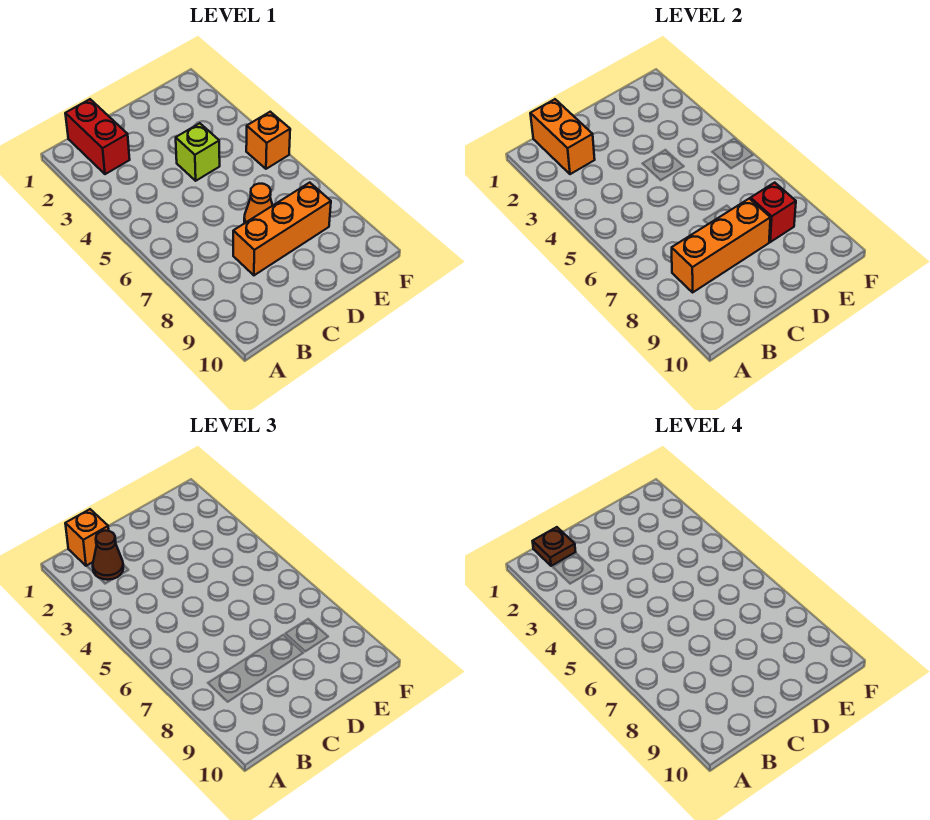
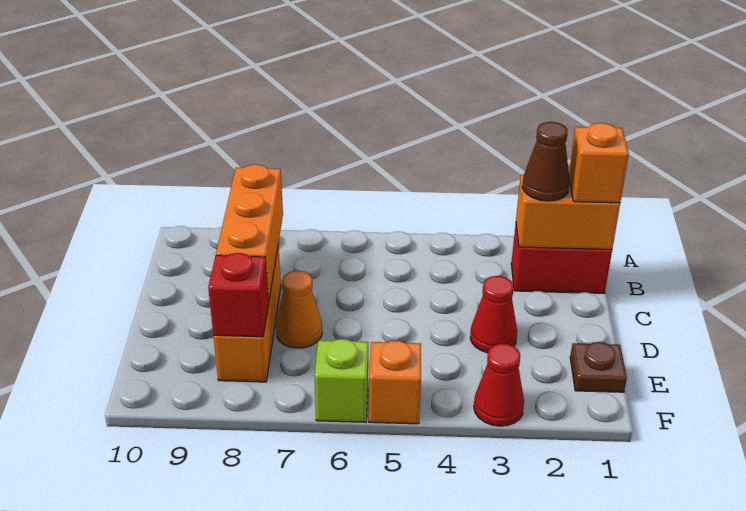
brown plate B1 level 4 -> brown plate E1 level 1
none -> red cone D3 level 1
lime brick D4 level 1 -> lime brick F6 level 1
none -> red cone F3 level 1

